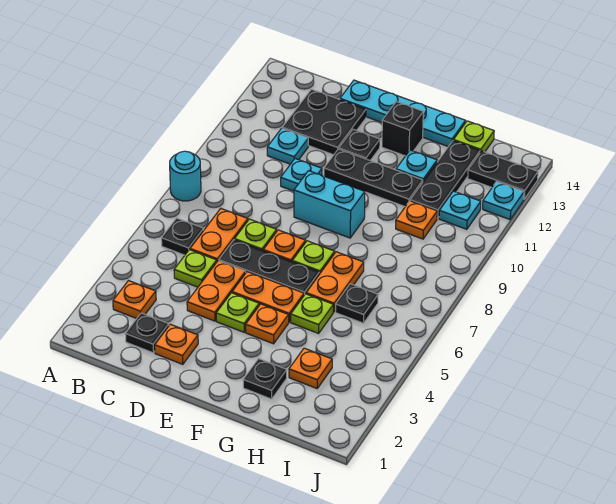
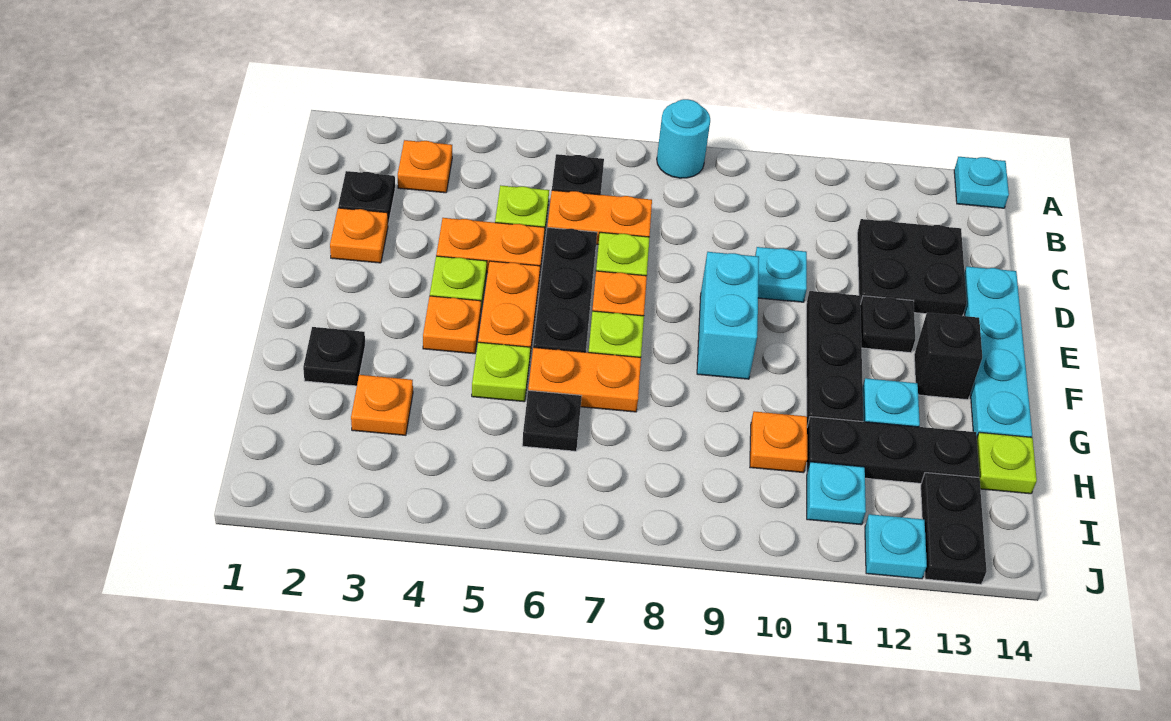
cyan plate C11 level 1 -> cyan plate A14 level 1

